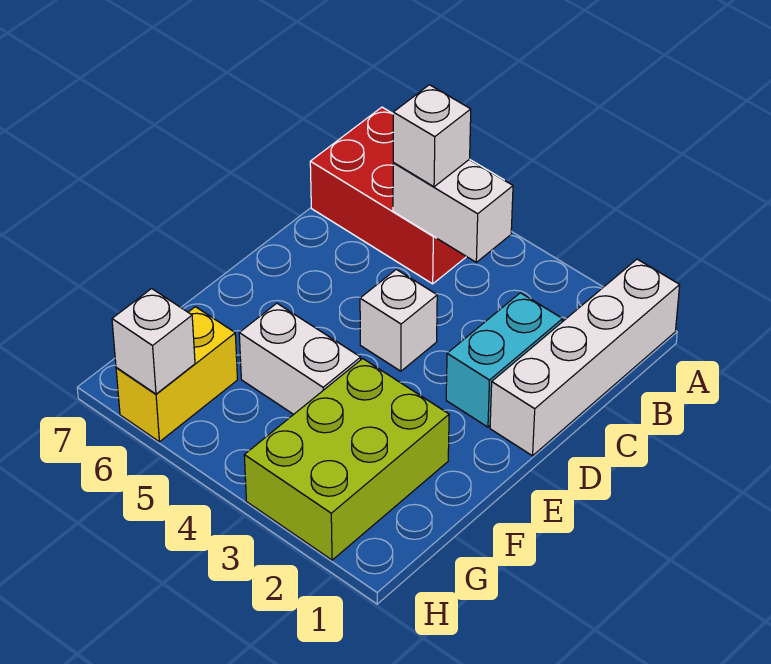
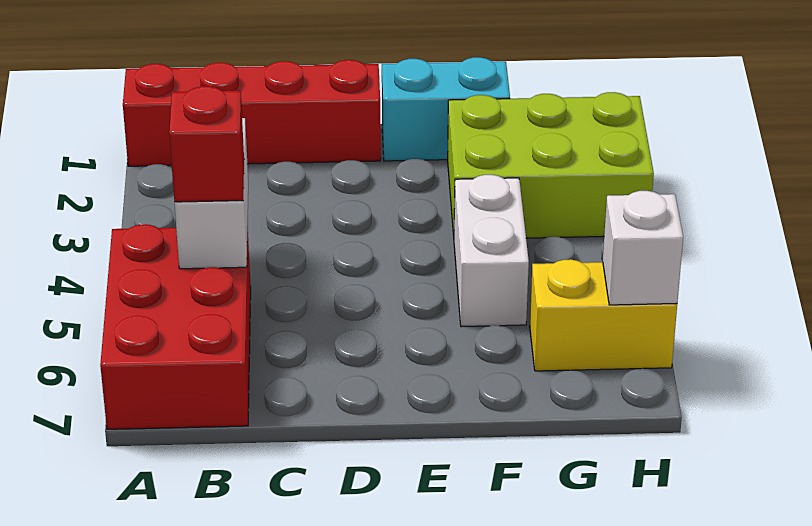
white brick A1:D1 level 1 -> red brick A1:D1 level 1
white brick B5 level 3 -> red brick B5 level 3
cyan brick C2:D2 level 1 -> cyan brick E1:F1 level 1
white brick D4 level 1 -> none

